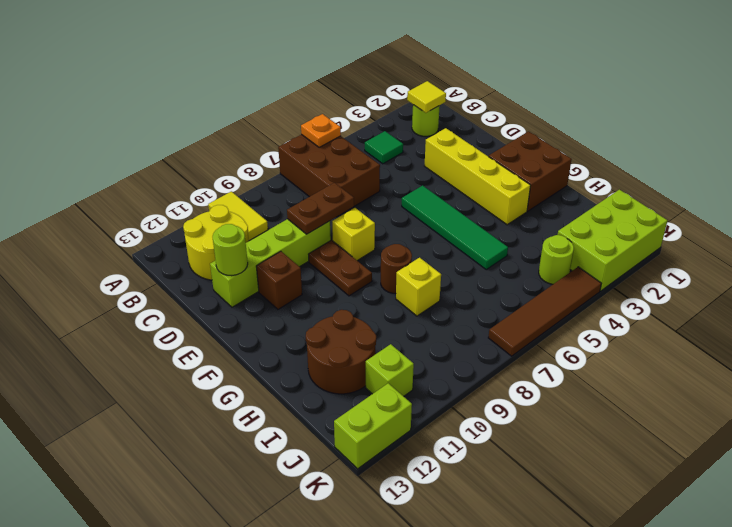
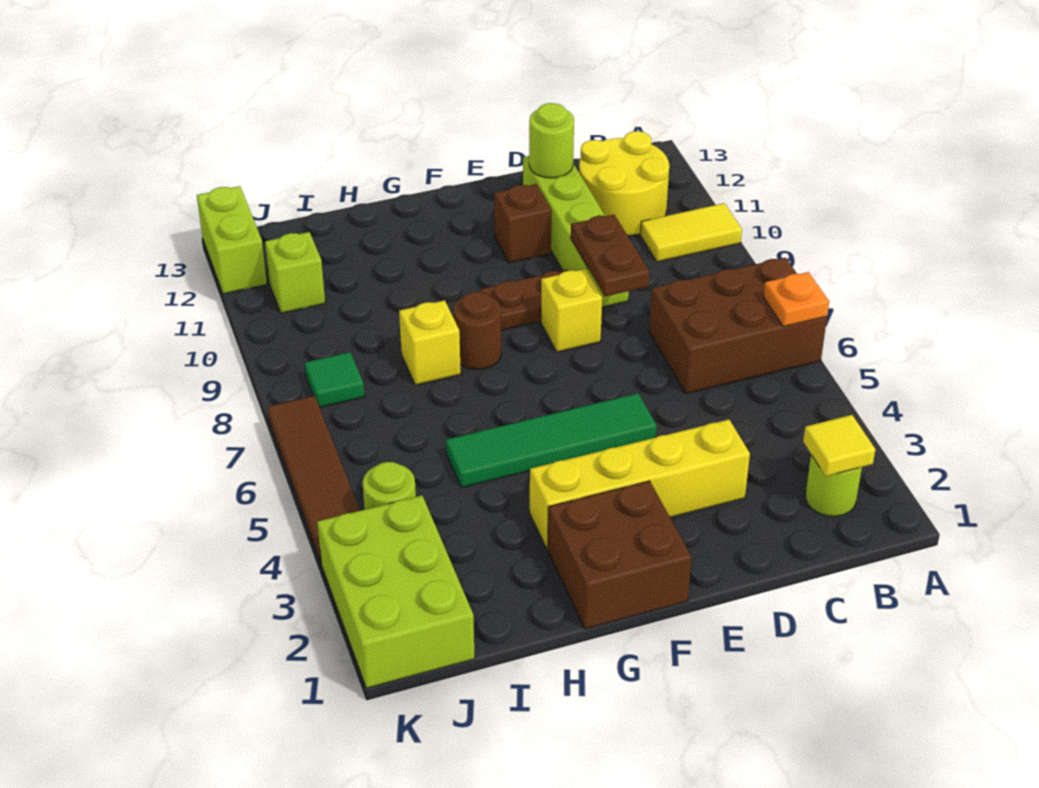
green tile B4 level 1 -> green tile J8 level 1
brown round brick H11:I12 level 1 -> none

